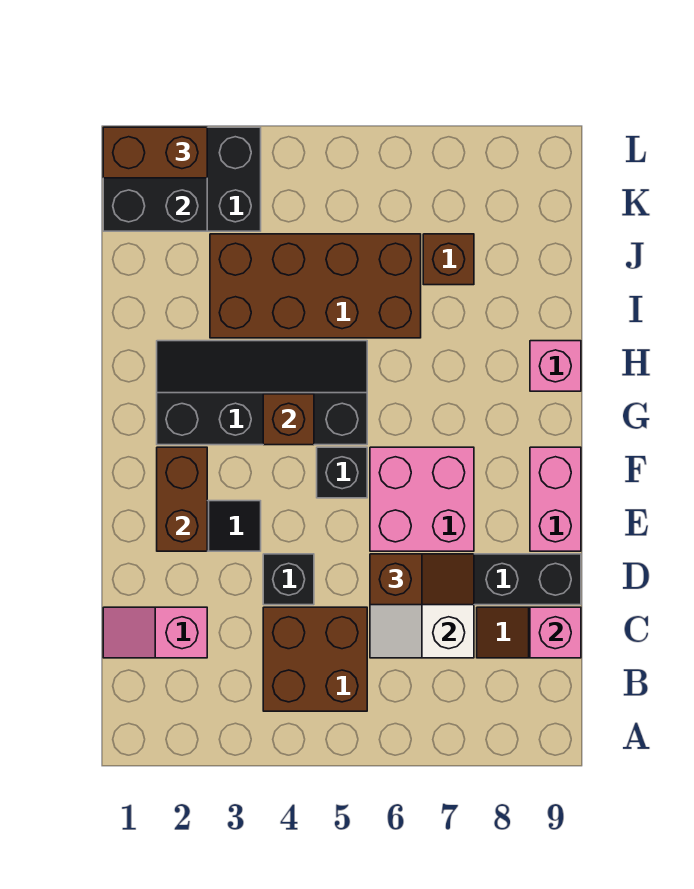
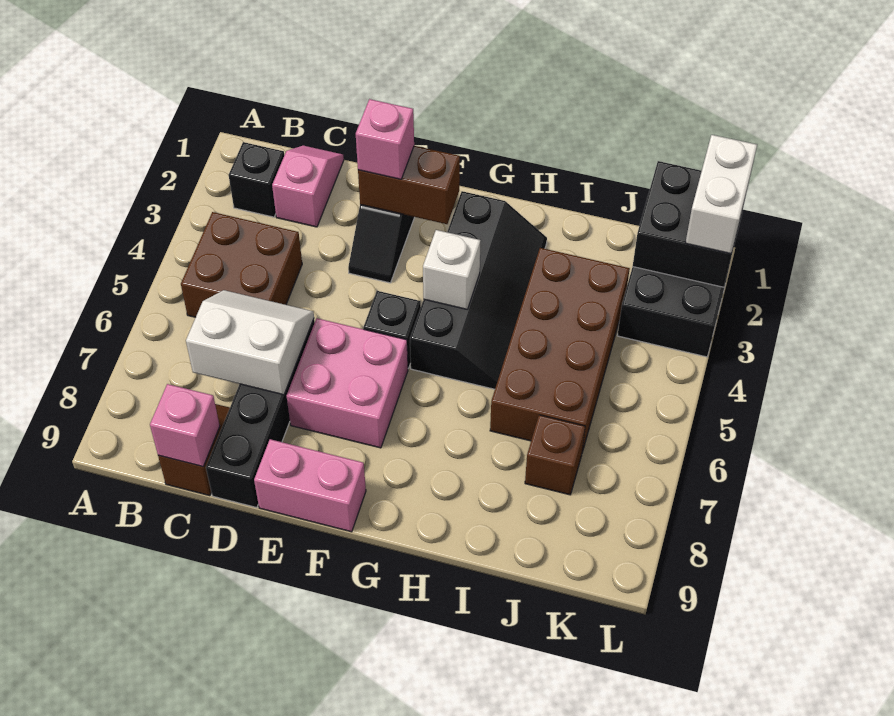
black brick D4 level 1 -> black brick B2 level 1
brown slope D6:D7 level 3 top 6 -> none
brown brick G4 level 2 -> white brick G4 level 2
pink brick H9 level 1 -> pink brick E2 level 3
brown brick L1:L2 level 3 -> white brick L1:L2 level 3

